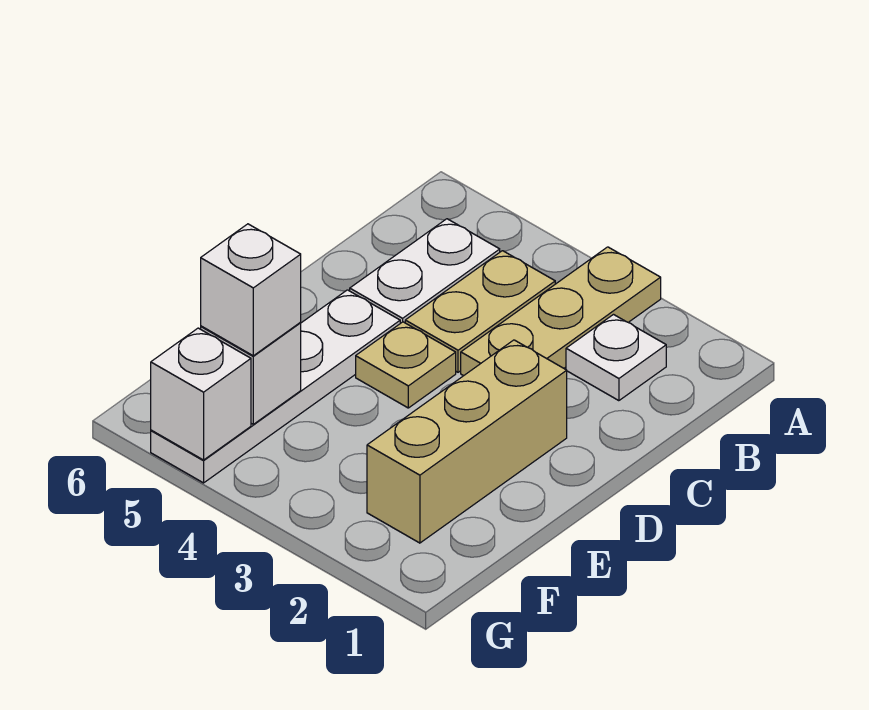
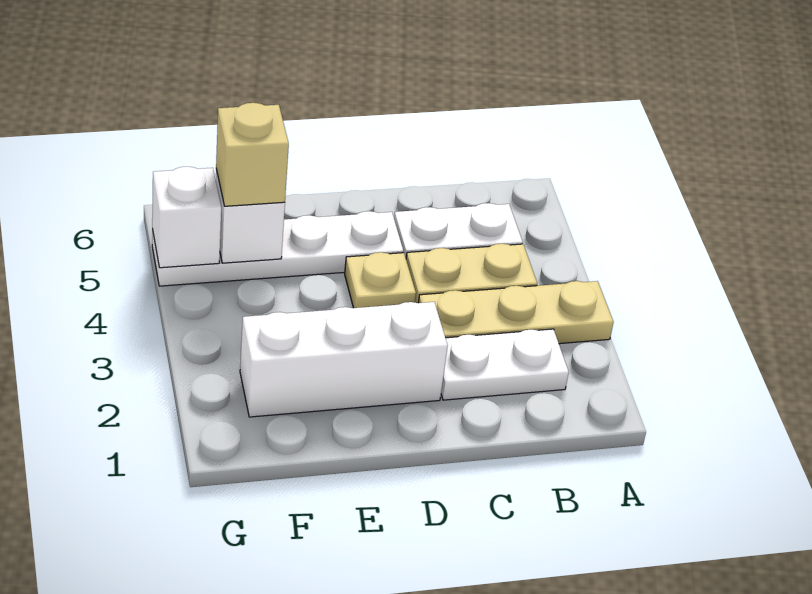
white plate B2 level 1 -> white plate B2:C2 level 1
tan brick D2:F2 level 1 -> white brick D2:F2 level 1
white brick F5 level 3 -> tan brick F5 level 3

